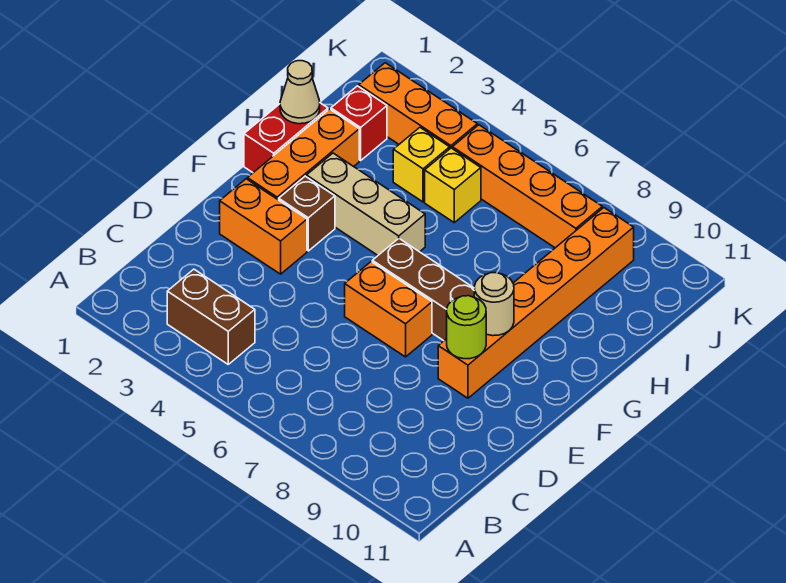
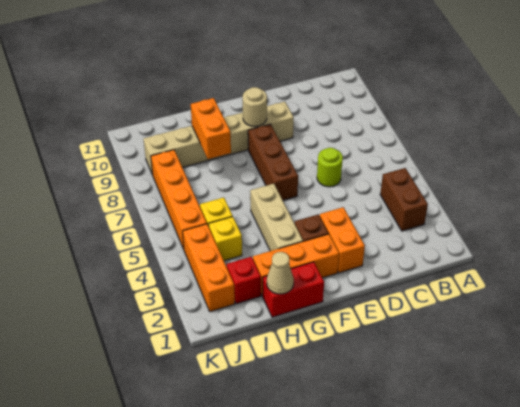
orange brick E6:E7 level 1 -> orange brick H8:H9 level 2
orange brick E9:J9 level 1 -> tan brick E9:J9 level 1
lime round brick E9 level 2 -> lime round brick D6 level 1

